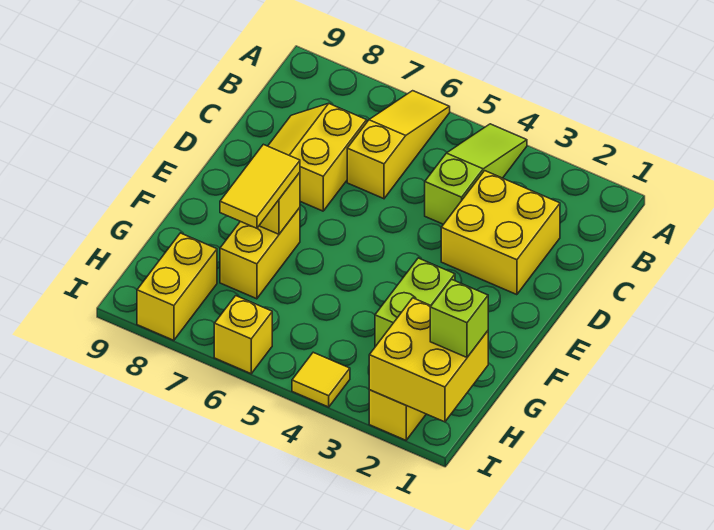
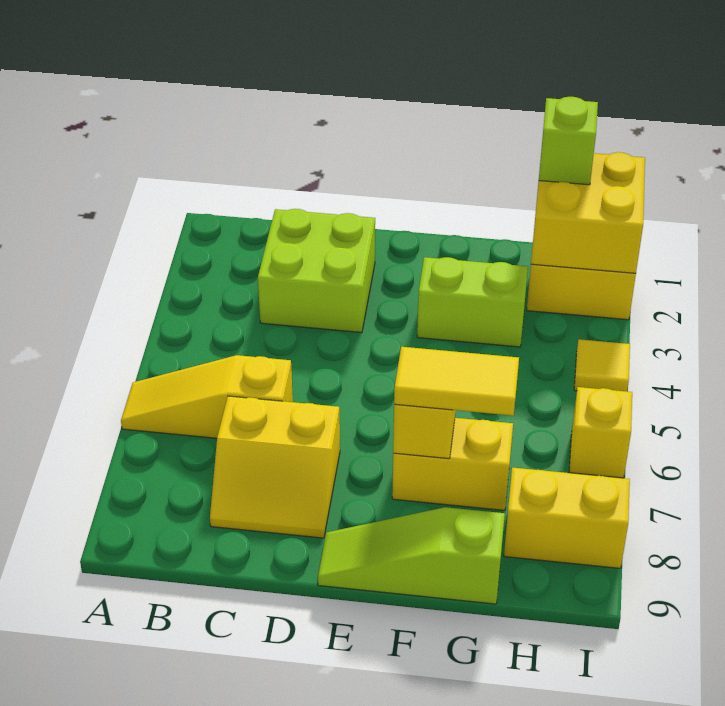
lime slope A4:C4 level 1 top C -> lime slope E9:G9 level 1 top G
yellow brick C2:D3 level 1 -> lime brick C2:D3 level 1

